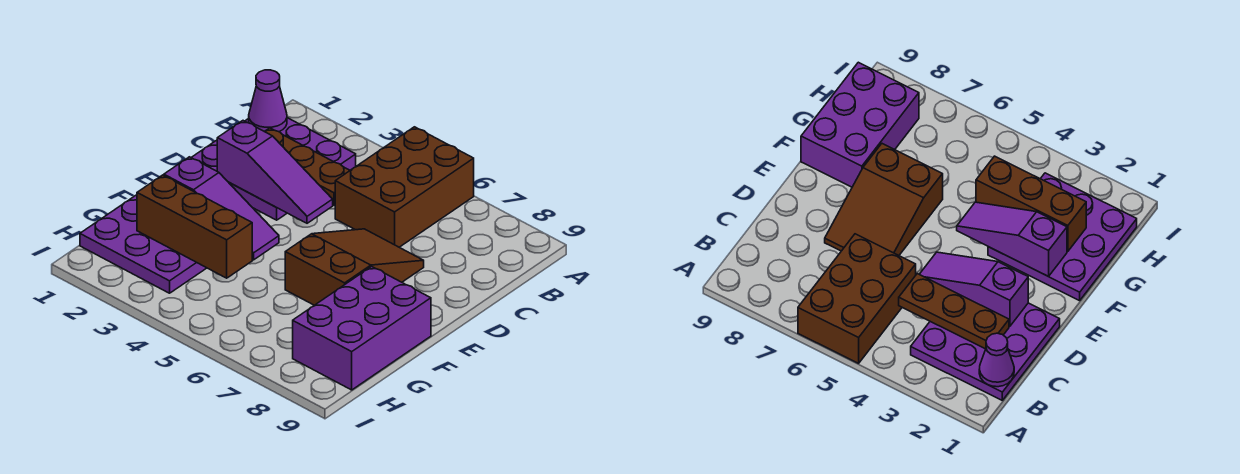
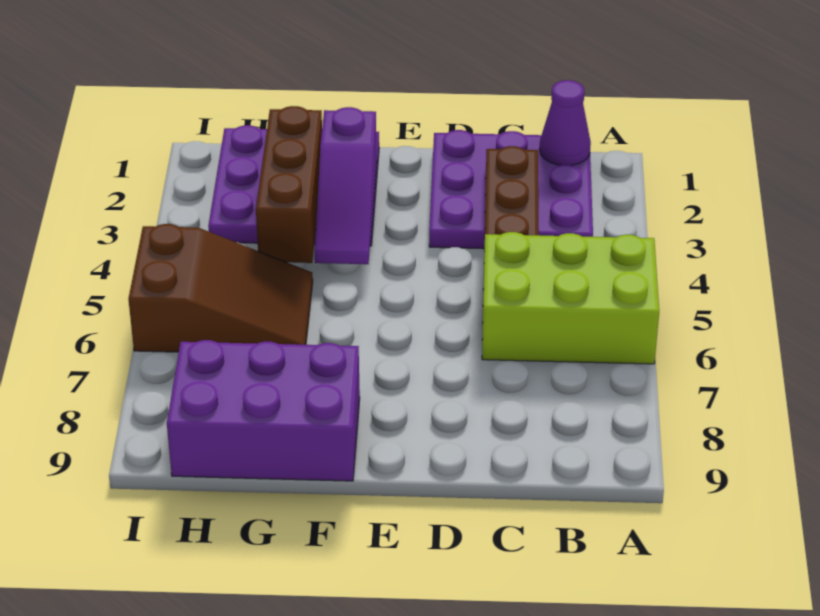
brown brick A5:C6 level 1 -> lime brick A5:C6 level 1
purple slope D2:D4 level 2 top 2 -> none
brown slope D6:F7 level 1 top F -> brown slope G5:I6 level 1 top I

